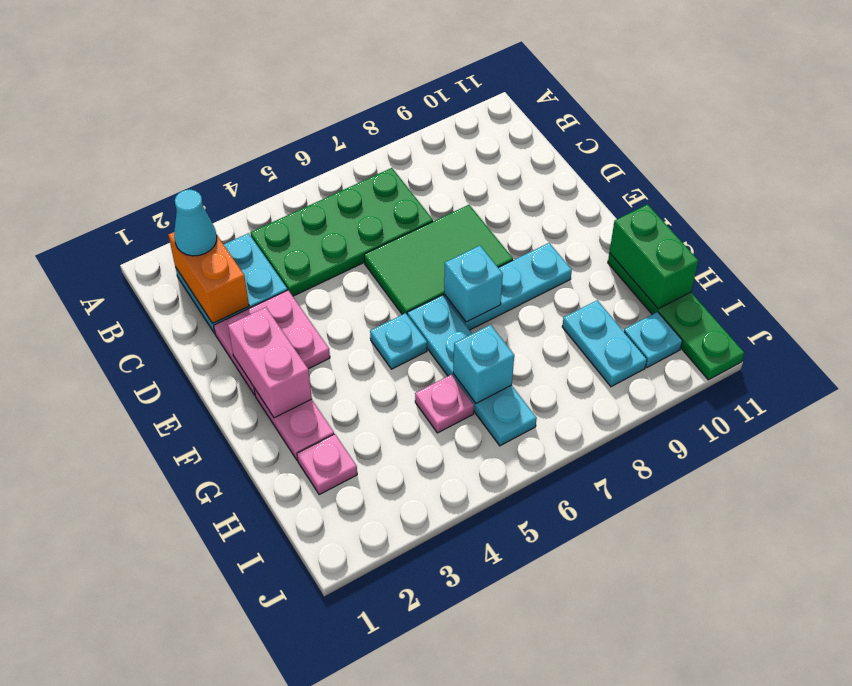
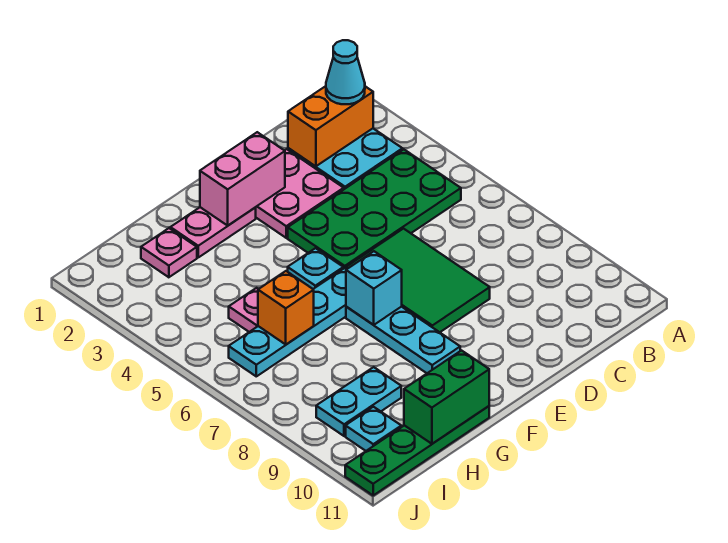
green plate B4:C7 level 1 -> green plate B4:E5 level 1
cyan brick H6 level 2 -> orange brick H6 level 2

